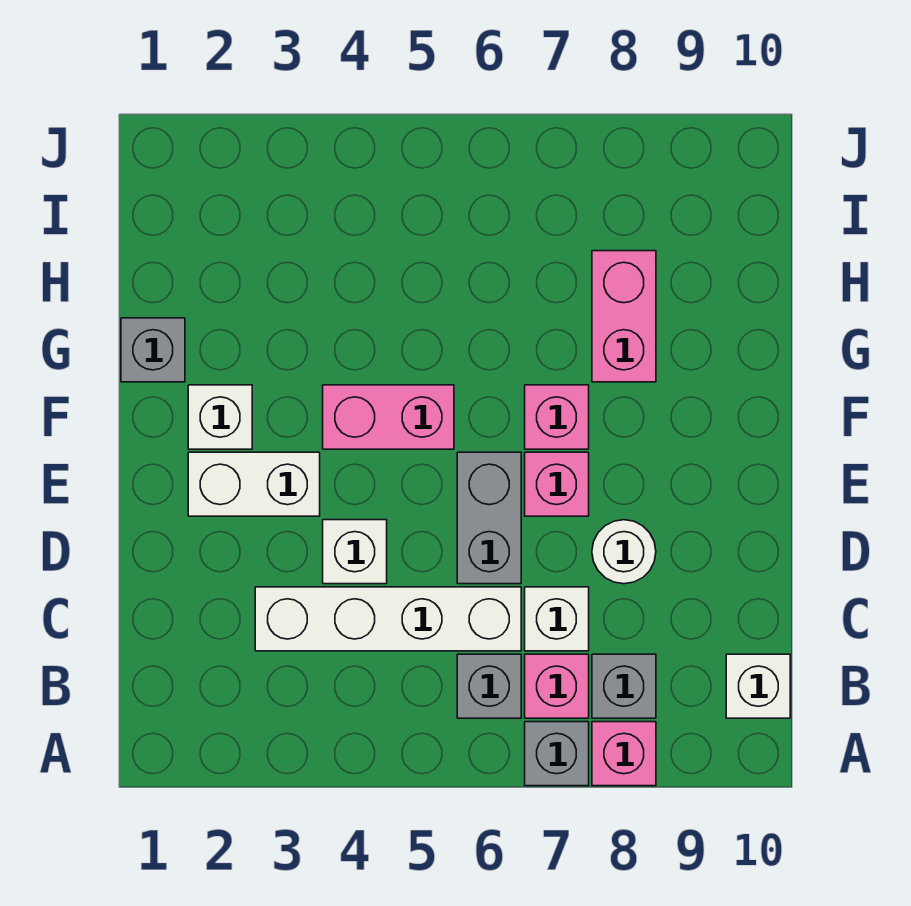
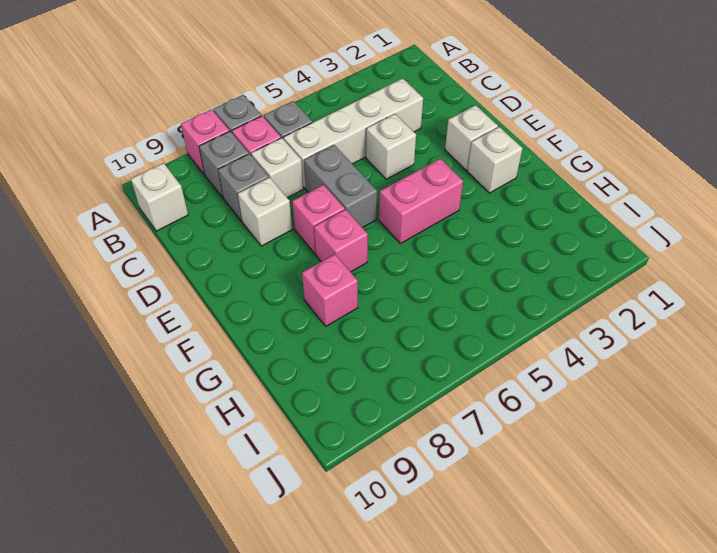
white round brick D8 level 1 -> white brick D8 level 1
white brick E2:E3 level 1 -> white brick E2 level 1
grey brick G1 level 1 -> grey brick C8 level 1
pink brick G8:H8 level 1 -> pink brick G8 level 1

